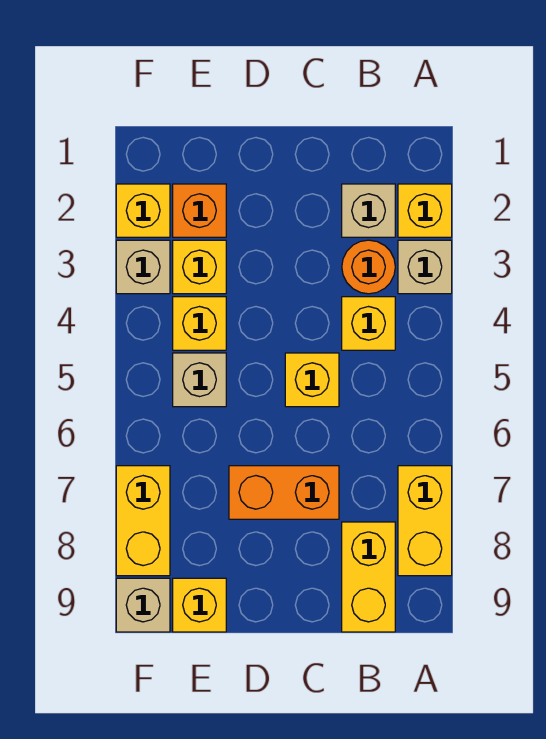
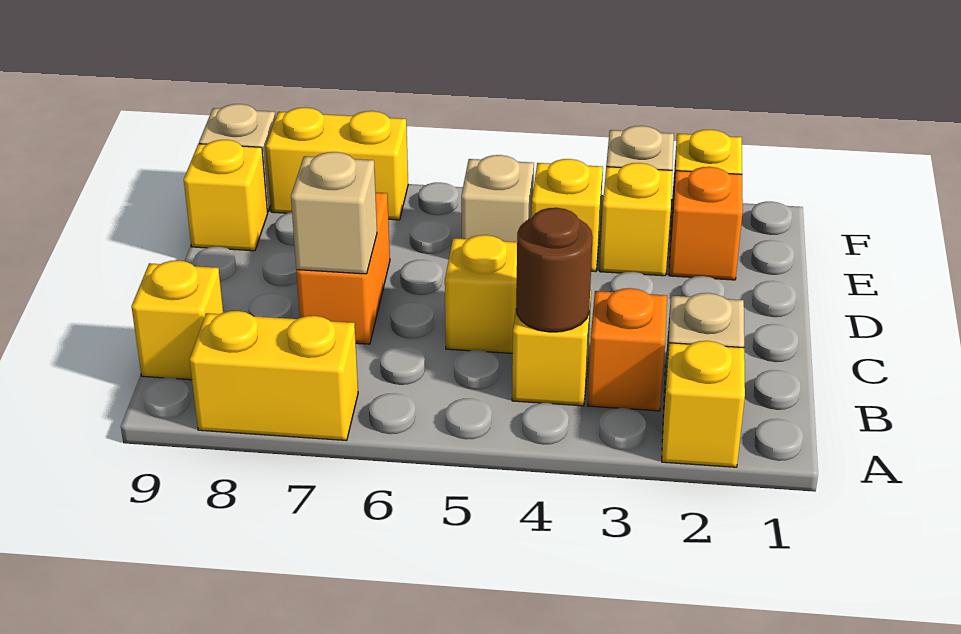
tan brick A3 level 1 -> tan brick C7 level 2
orange round brick B3 level 1 -> orange brick B3 level 1
none -> brown round brick B4 level 2
yellow brick B8:B9 level 1 -> yellow brick B9 level 1

